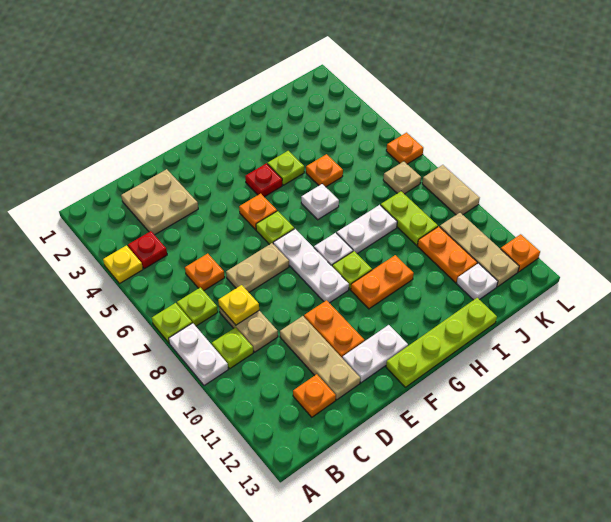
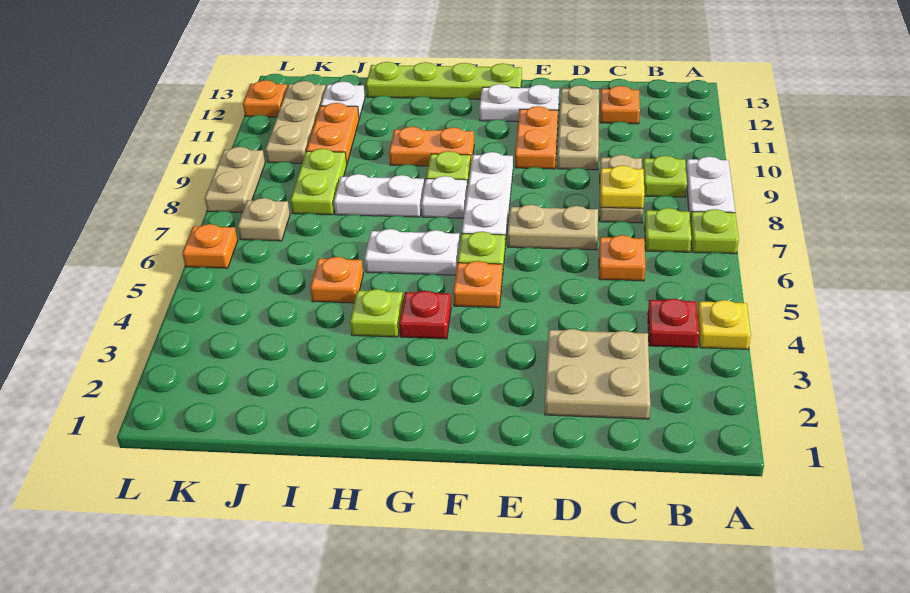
white plate H6 level 1 -> white plate G6:H6 level 1

